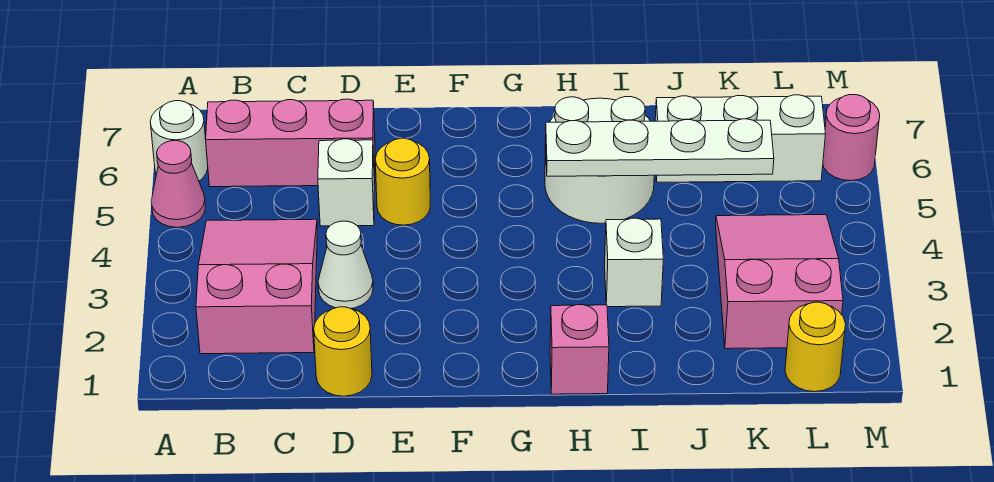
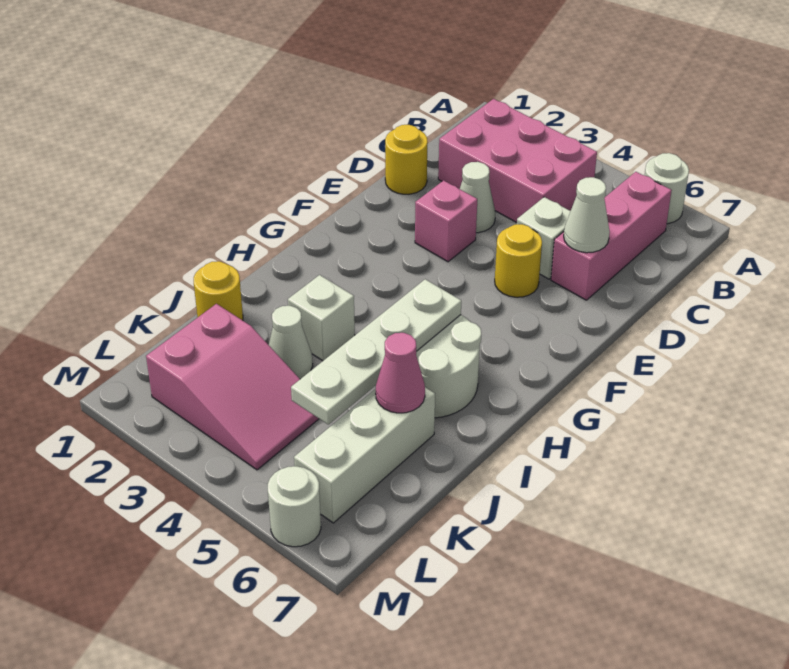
pink cone A5 level 1 -> pink cone J6 level 2
pink slope B2:C4 level 1 top 2 -> pink brick B2:C4 level 1
none -> white cone D6 level 2
pink brick H1 level 1 -> pink brick E3 level 1
none -> white cone J3 level 1
yellow round brick L1 level 1 -> yellow round brick J1 level 1
pink round brick M6 level 1 -> white round brick M6 level 1

